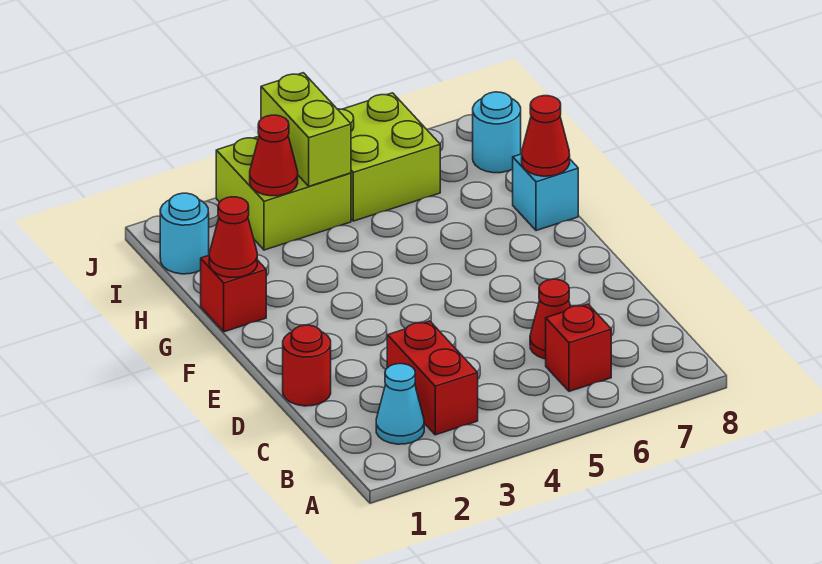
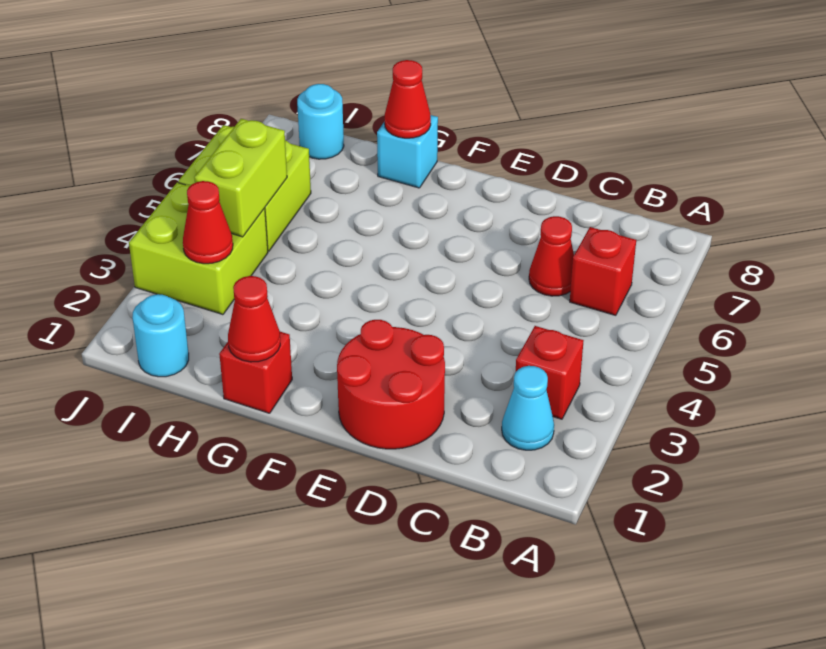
red brick B3:C3 level 1 -> red brick B3 level 1
red round brick D1 level 1 -> red round brick D1:E2 level 1
lime brick I4:J4 level 2 -> lime brick I4:I5 level 2

